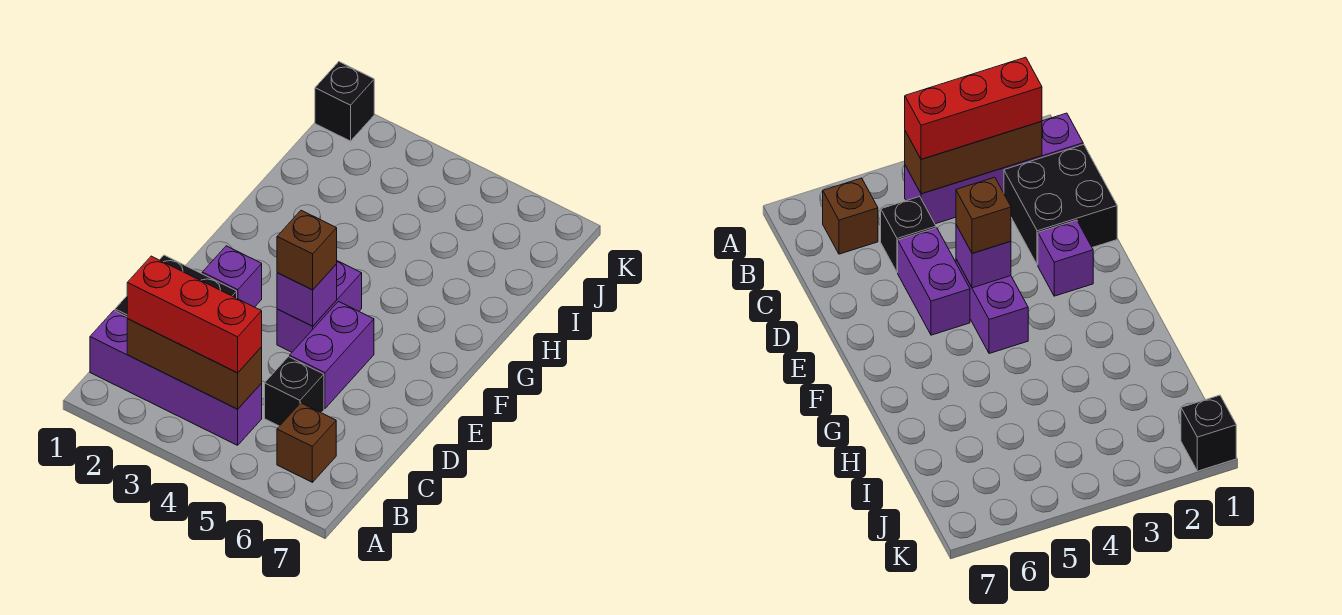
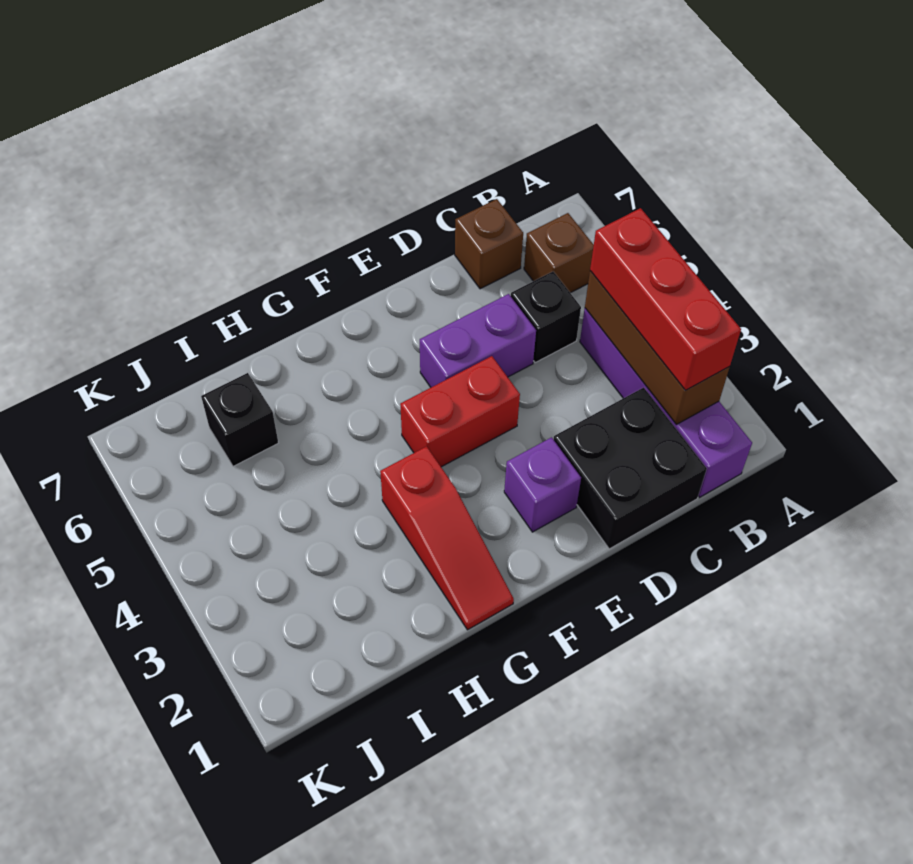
purple brick E4:F4 level 1 -> red brick E4:F4 level 1
purple brick E4 level 2 -> none
brown brick E4 level 3 -> brown brick C7 level 1
none -> red slope G1:G3 level 1 top 3
black brick K1 level 1 -> black brick I6 level 1

